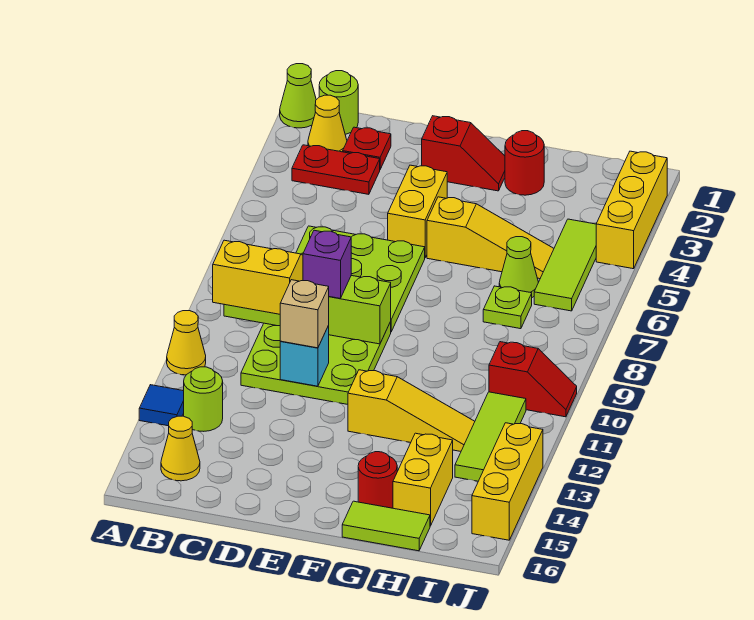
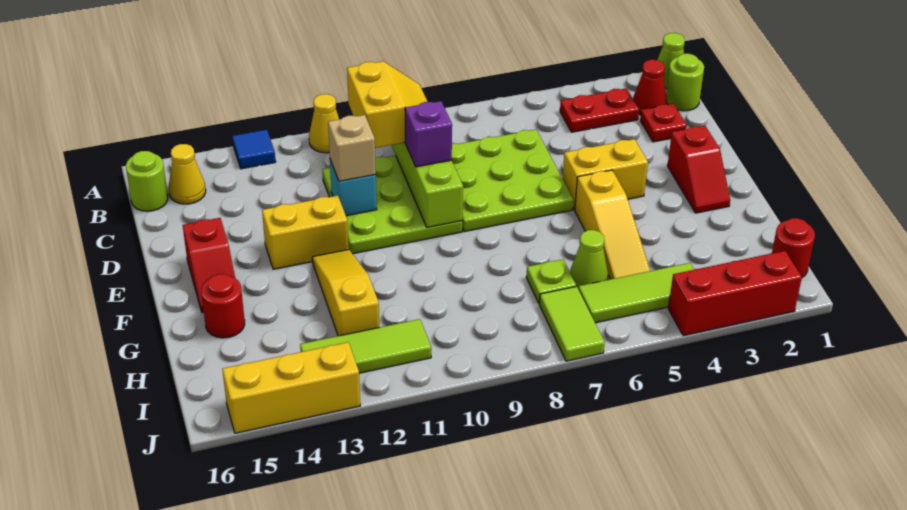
yellow cone B2 level 1 -> red cone B2 level 1
red plate B3:C3 level 1 -> red plate B3:B4 level 1
lime round brick B13 level 1 -> lime round brick B16 level 1
yellow slope F12:H12 level 1 top F -> yellow slope F12:H12 level 1 top H
red round brick G2 level 1 -> red round brick I1 level 1
lime tile G16:H16 level 1 -> lime tile I7:J7 level 1
yellow brick H14:H15 level 1 -> yellow brick E12:E13 level 1
red slope I10:J10 level 1 top I -> red slope E15:F15 level 1 top E
yellow brick J2:J4 level 1 -> red brick J2:J4 level 1

